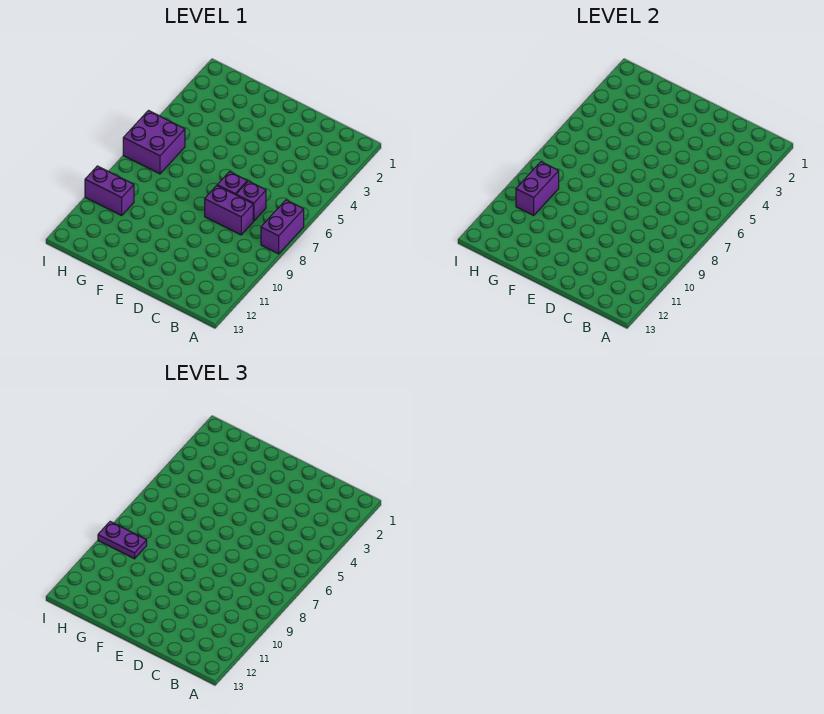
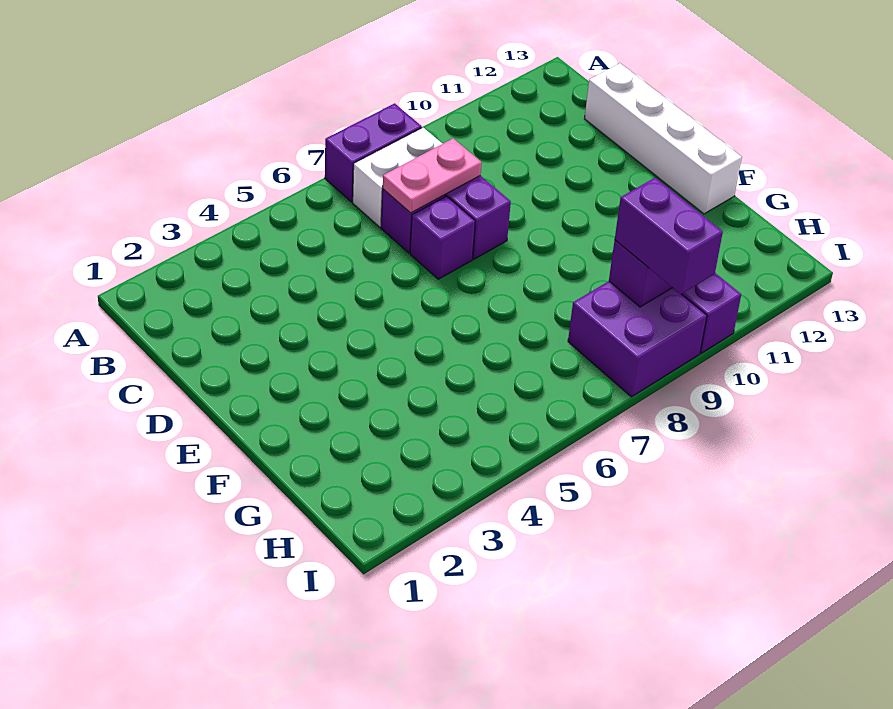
none -> white brick B7:B8 level 1
none -> pink plate C7:C8 level 2
none -> white brick C13:F13 level 1
purple brick H6:I7 level 1 -> purple brick H8:I9 level 1
purple plate H9:I9 level 3 -> purple brick H9:I9 level 3

